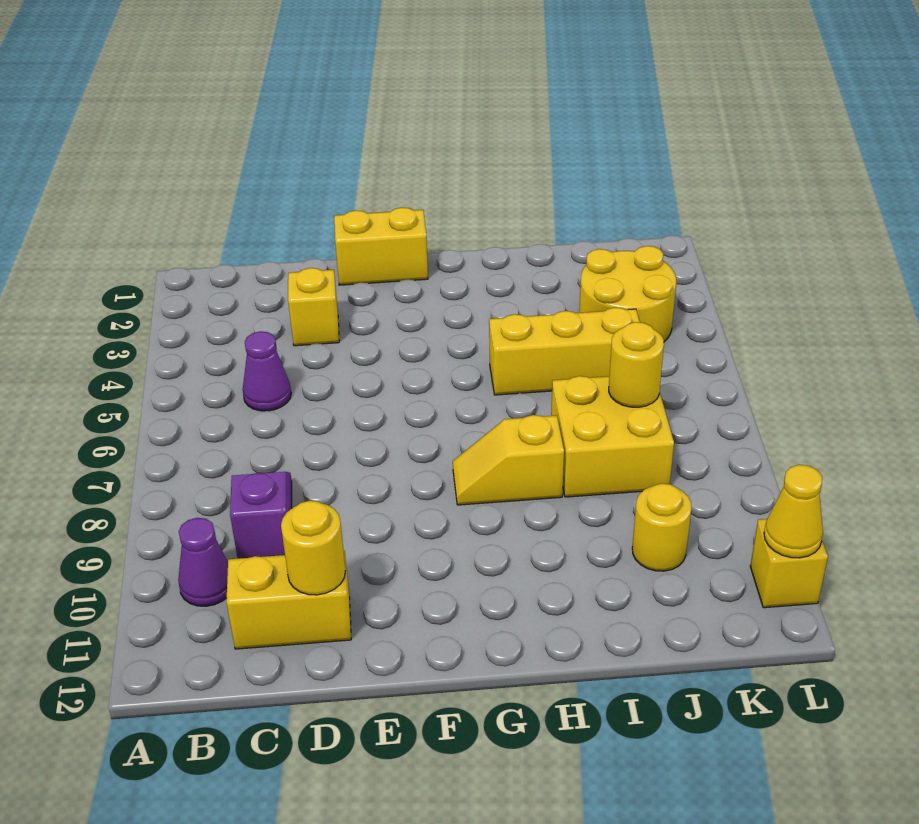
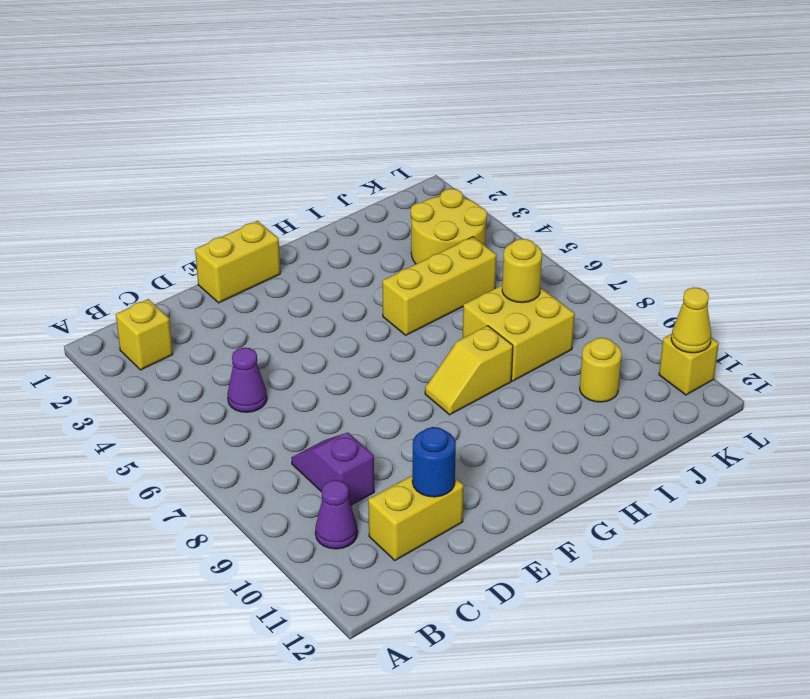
yellow brick D3 level 1 -> yellow brick B2 level 1
yellow round brick D11 level 2 -> blue round brick D11 level 2

